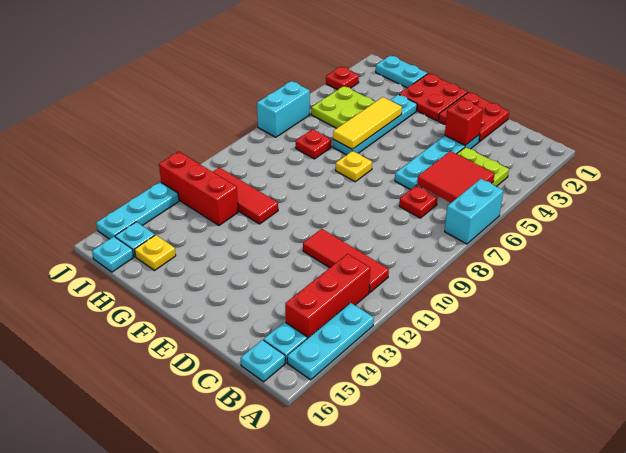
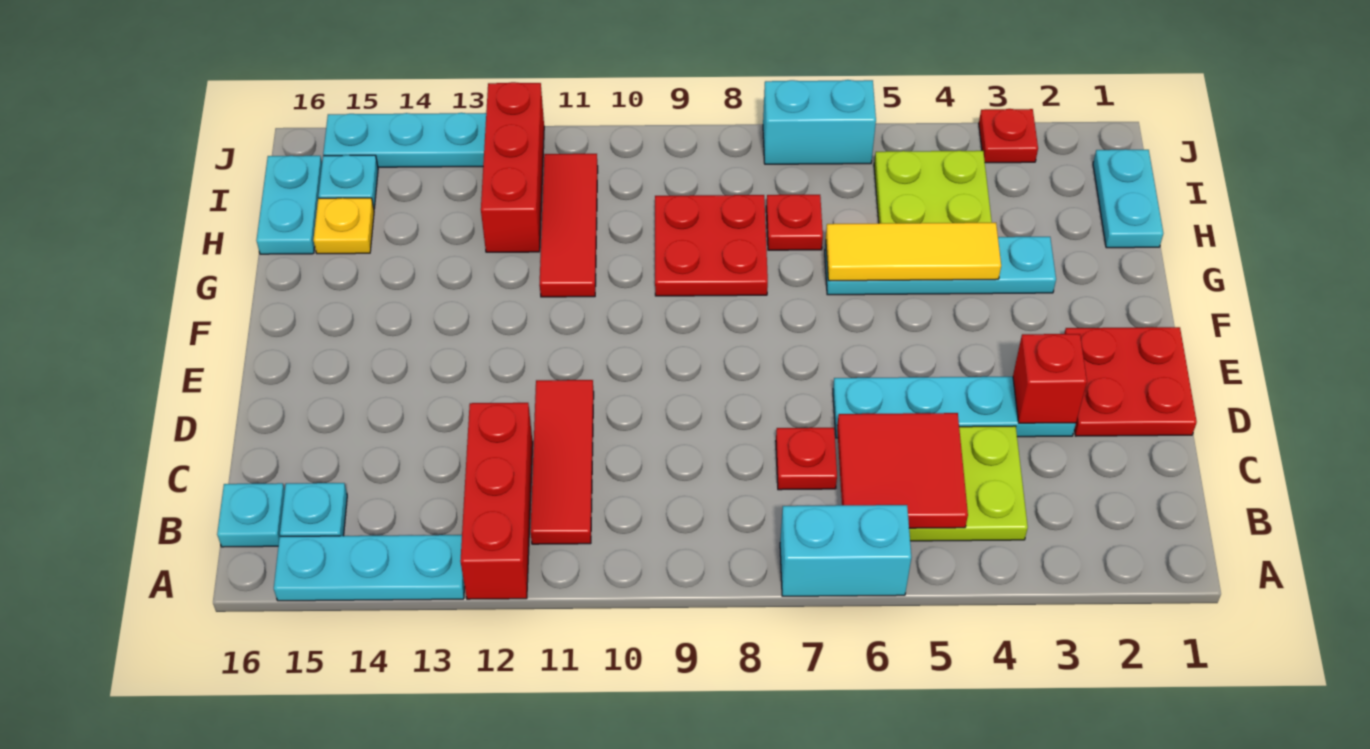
red brick B12:B14 level 1 -> red brick A12:C12 level 1
red plate F1:G2 level 1 -> red plate G8:H9 level 1
yellow plate F7 level 1 -> none
cyan plate I16 level 1 -> cyan plate H16:I16 level 1

